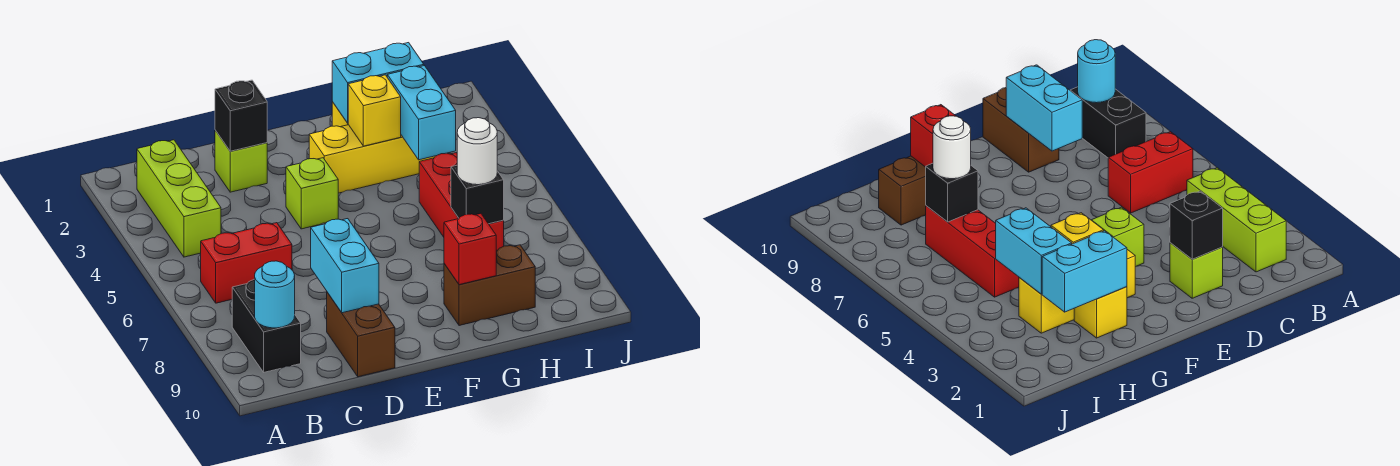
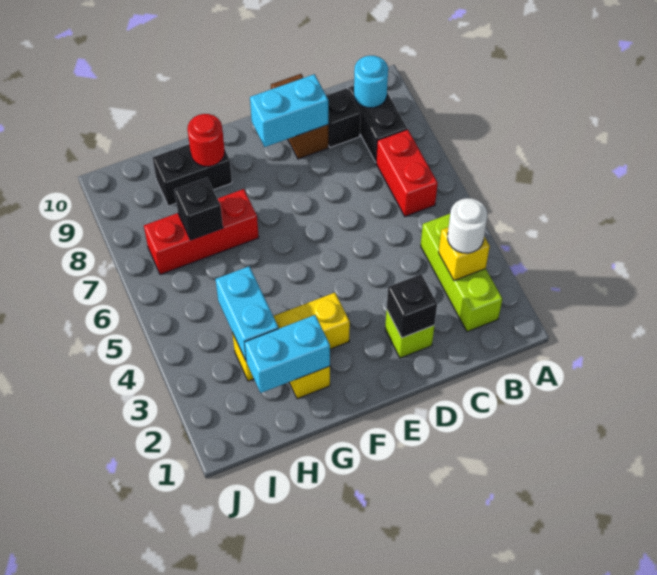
red brick B6:C6 level 1 -> red brick B6:B7 level 1
none -> black brick C9 level 1
cyan brick D8:D9 level 2 -> cyan brick D9:E9 level 2
lime brick E4 level 1 -> none
yellow brick G3 level 2 -> yellow brick B3 level 2
brown brick G9:H9 level 1 -> black brick G9:H9 level 1
red brick G9 level 2 -> red round brick G9 level 2
red brick H5:H7 level 1 -> red brick G7:I7 level 1
white round brick H7 level 3 -> white round brick B3 level 3

